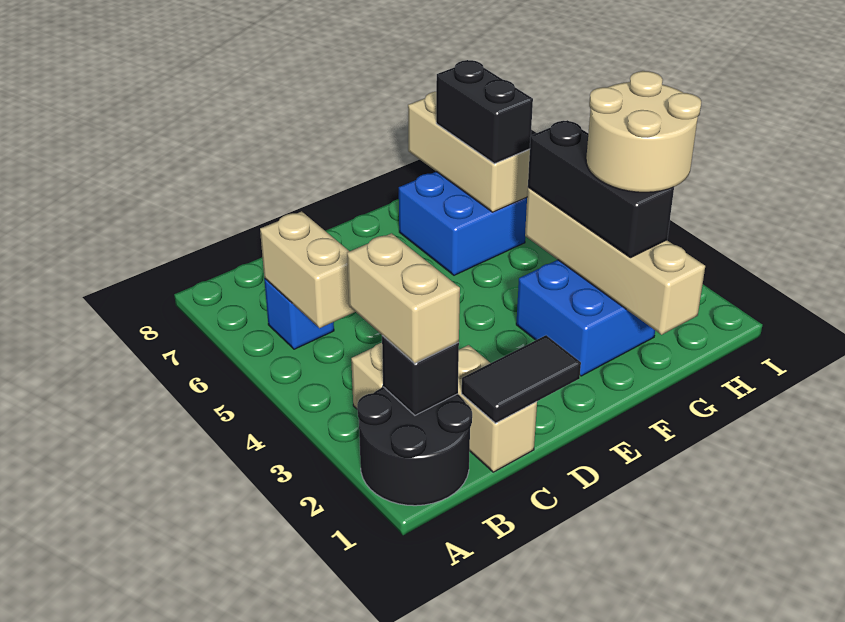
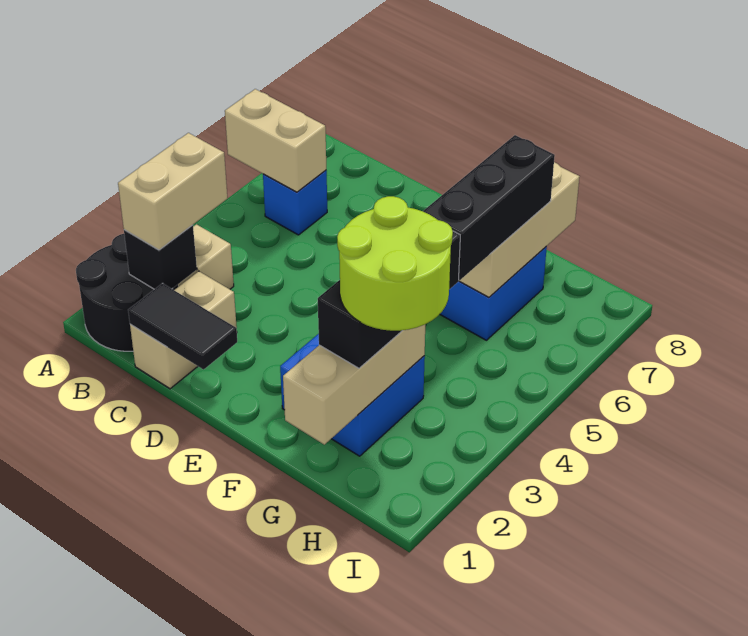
tan brick B5:B6 level 2 -> tan brick A6:B6 level 2
tan brick G1:G4 level 2 -> tan brick G1:G3 level 2
tan round brick G2:H3 level 4 -> lime round brick G2:H3 level 4
black brick G6:G7 level 3 -> black brick G5:G7 level 3

